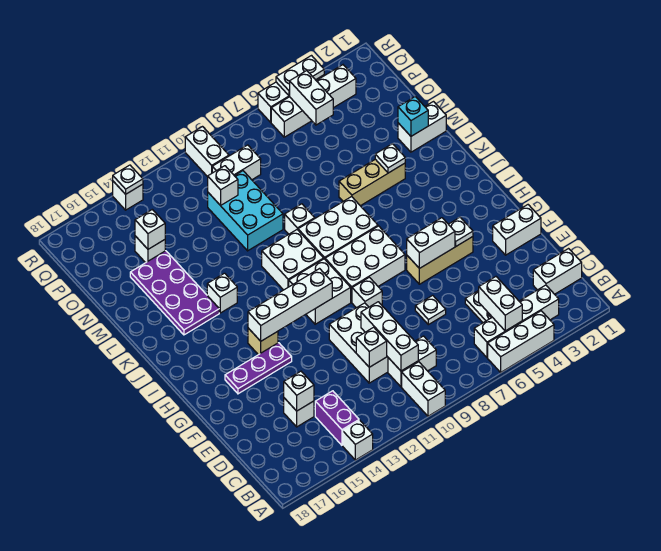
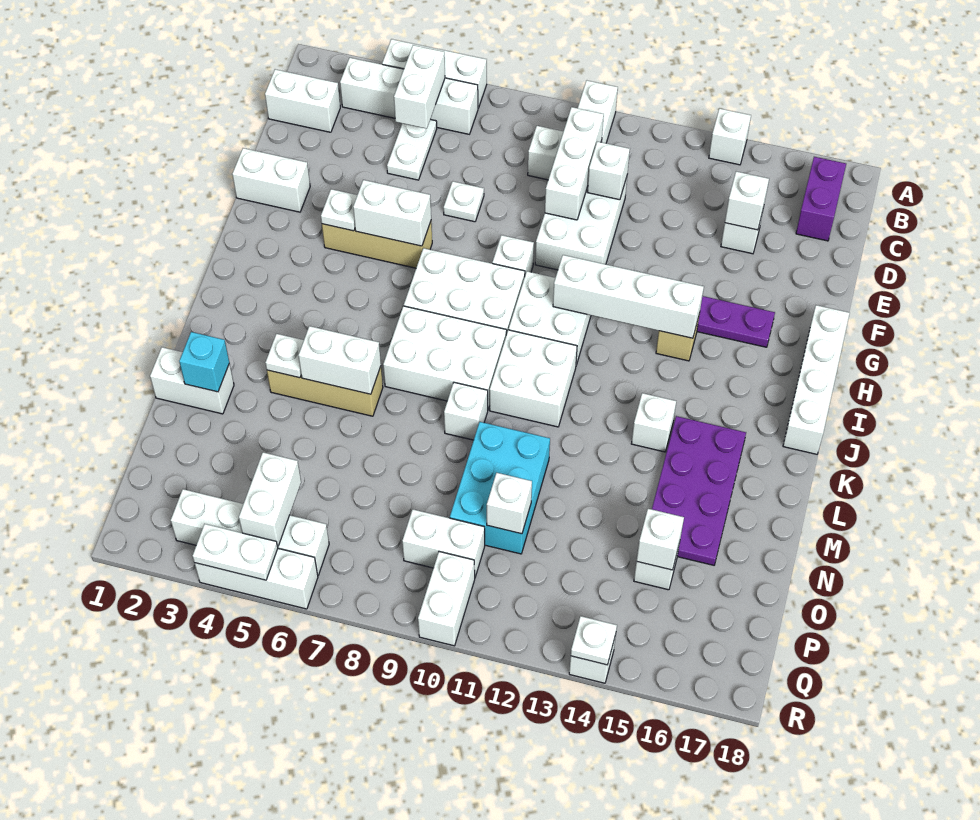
purple brick B14:C14 level 1 -> purple brick B17:C17 level 1
none -> white brick G18:J18 level 1
none -> white brick L5:L6 level 2

